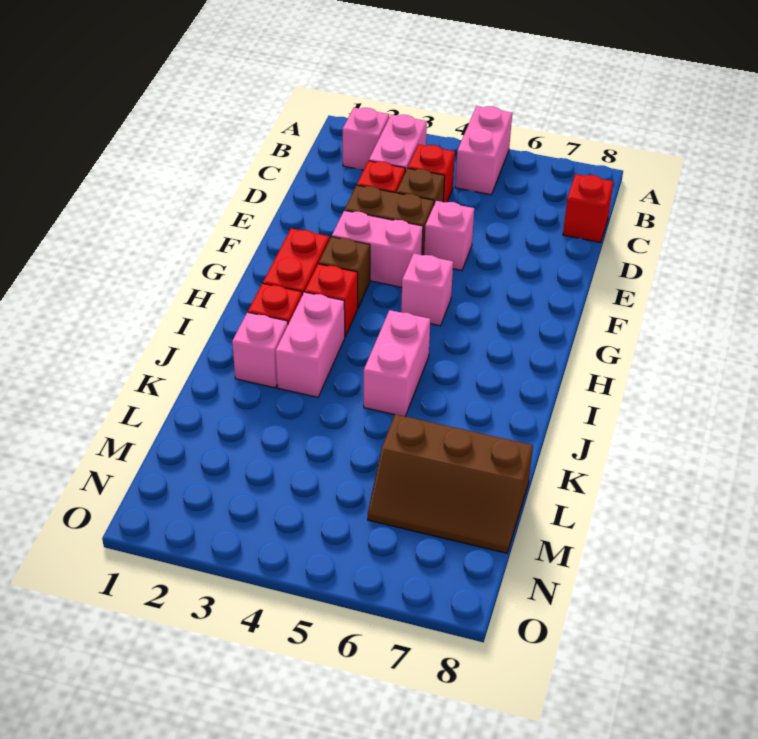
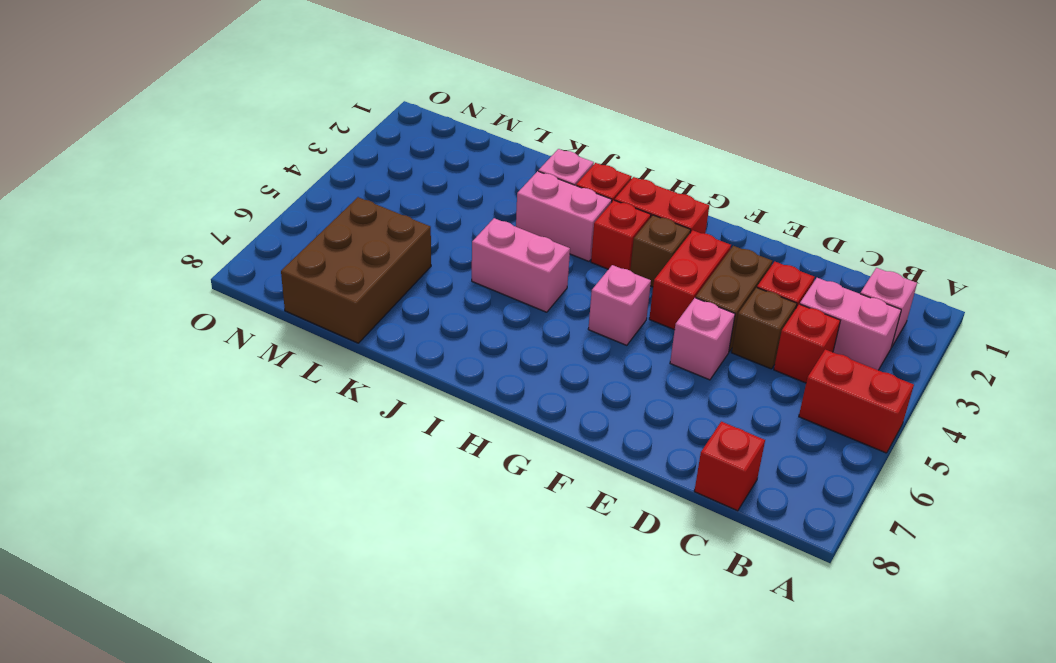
pink brick A5:B5 level 1 -> red brick A5:B5 level 1
pink brick F3:F4 level 1 -> red brick F3:F4 level 1
brown slope L6:M8 level 1 top L -> brown brick L6:M8 level 1

